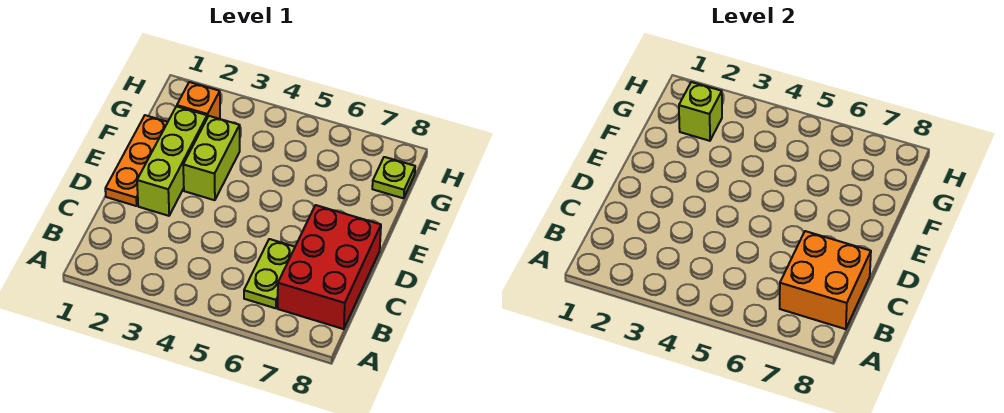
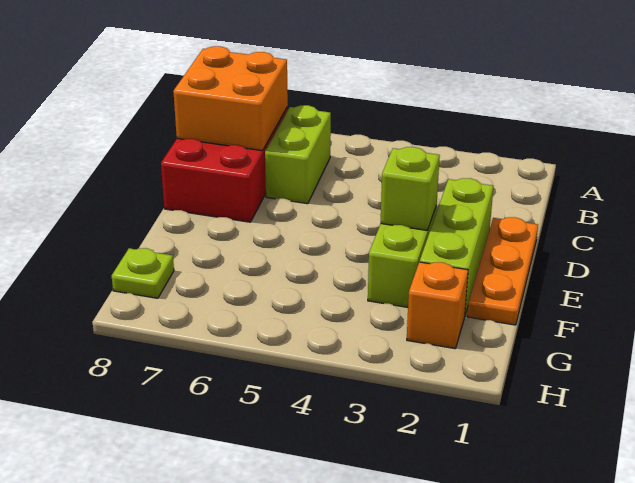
lime plate B6:C6 level 1 -> lime brick B6:C6 level 1
lime brick G2 level 2 -> lime brick E3 level 2

